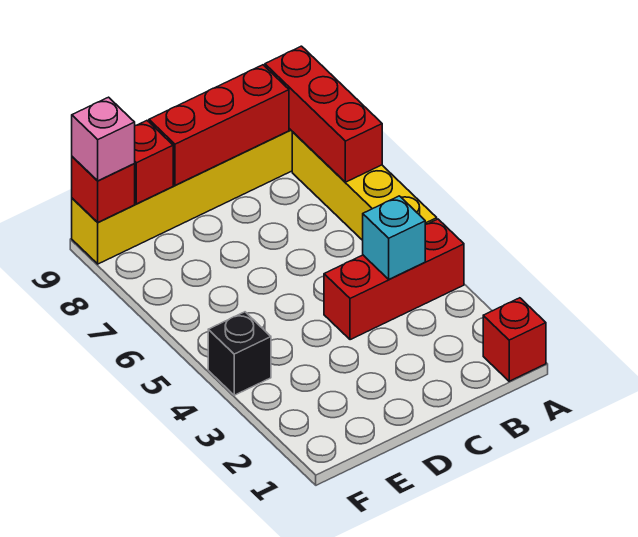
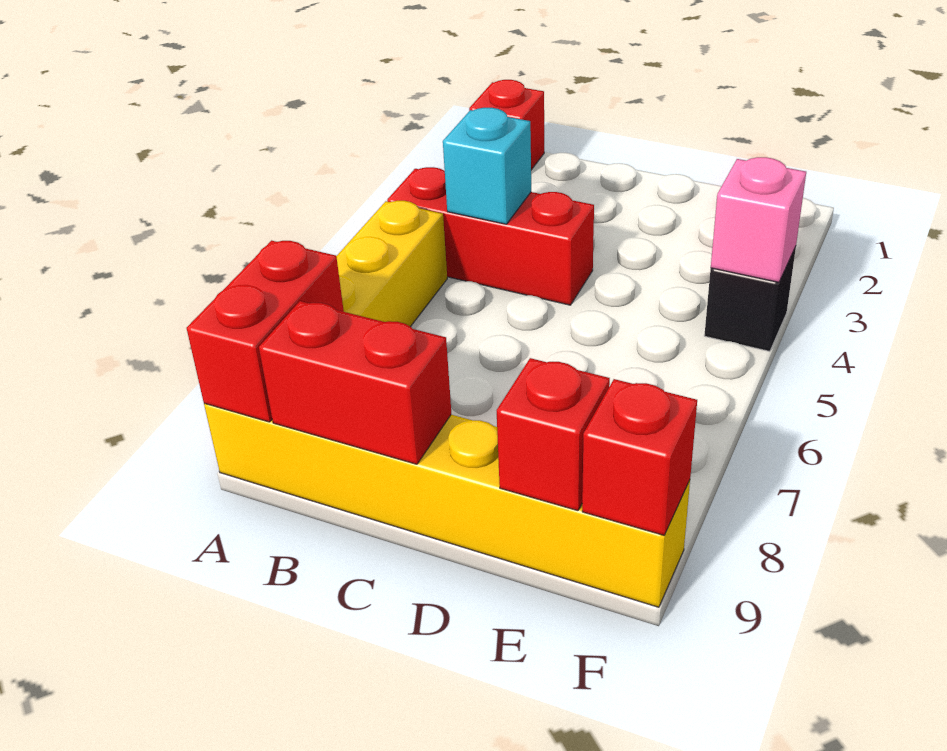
red brick A7:A9 level 2 -> red brick A8:A9 level 2
red brick B9:D9 level 2 -> red brick B9:C9 level 2
pink brick F9 level 3 -> pink brick F4 level 2

